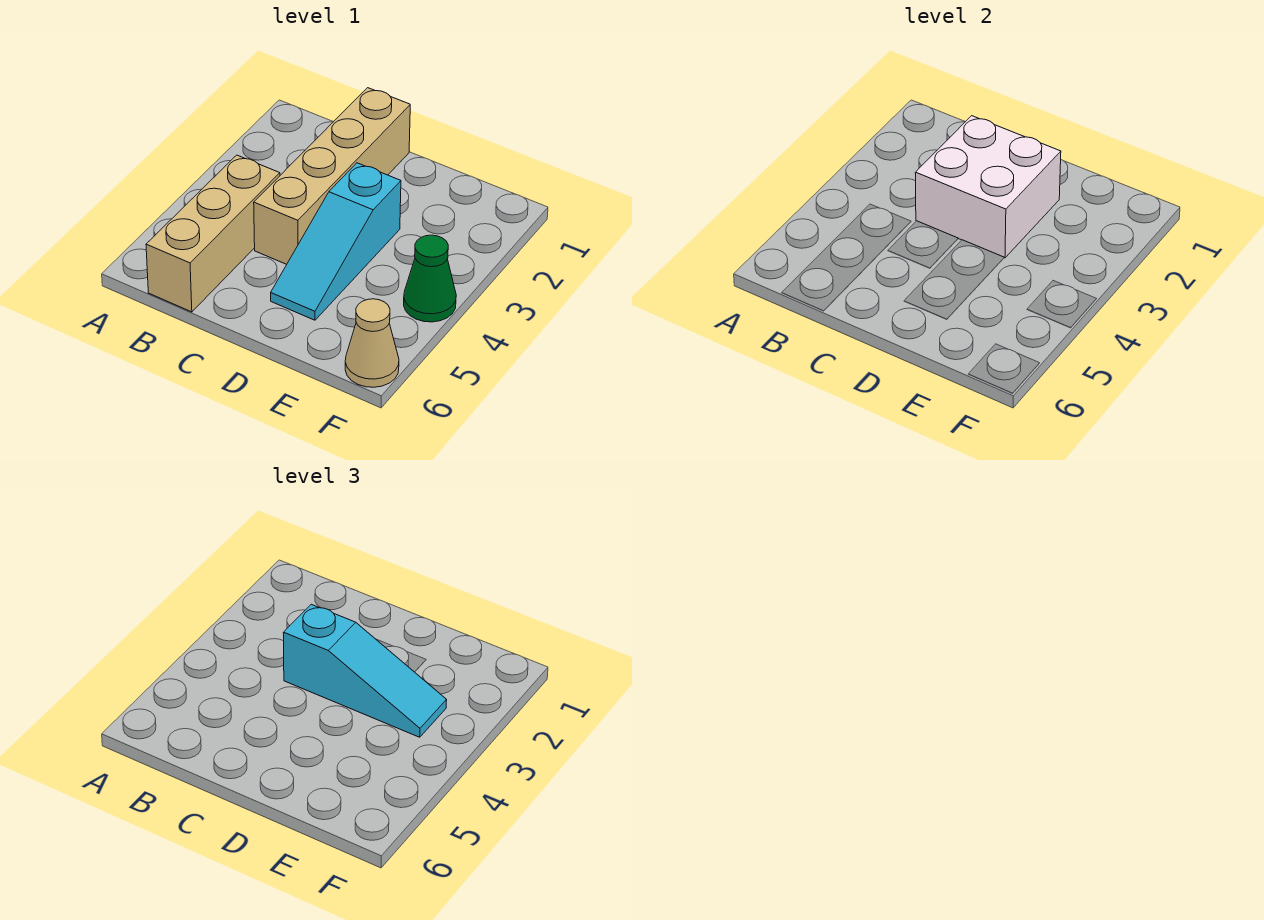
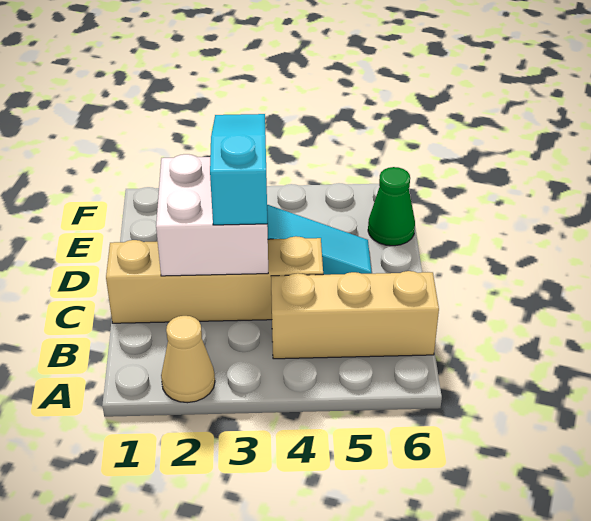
green cone F4 level 1 -> green cone E6 level 1
tan cone F6 level 1 -> tan cone A2 level 1

